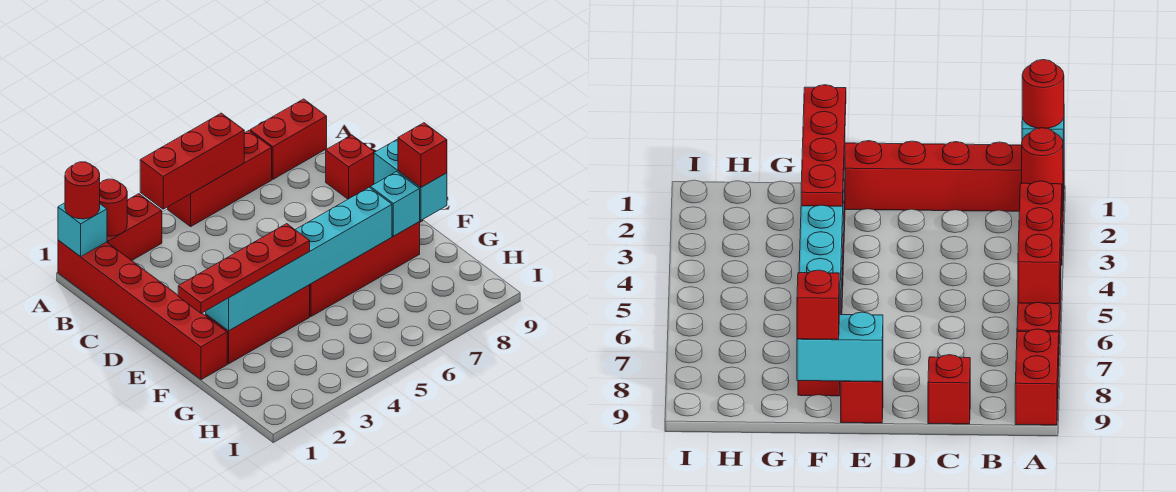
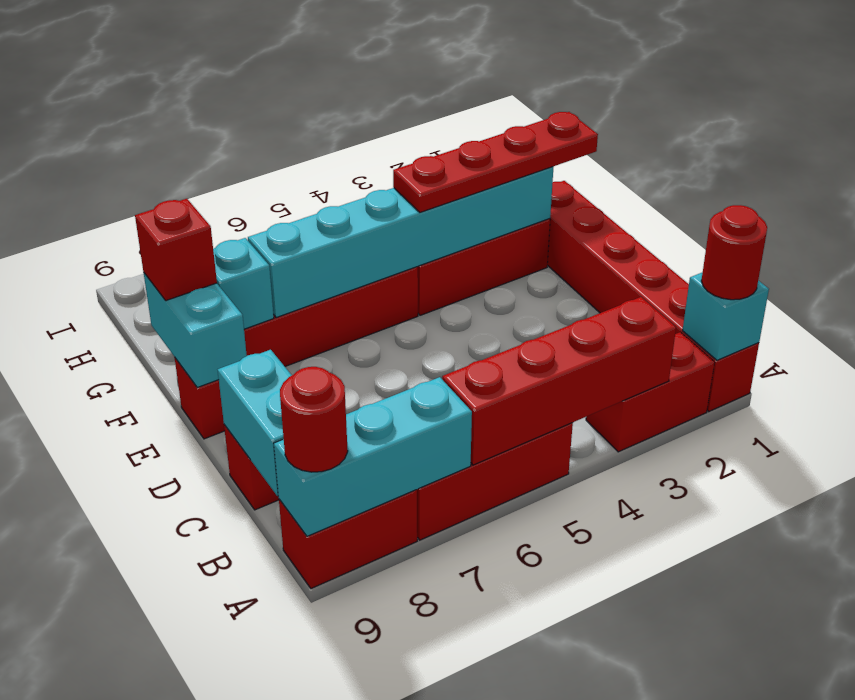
red round brick A2 level 2 -> red round brick A9 level 3
red brick A4:A6 level 2 -> red brick A3:A6 level 2
none -> cyan brick A7:A9 level 2
none -> cyan brick B9:C9 level 2

